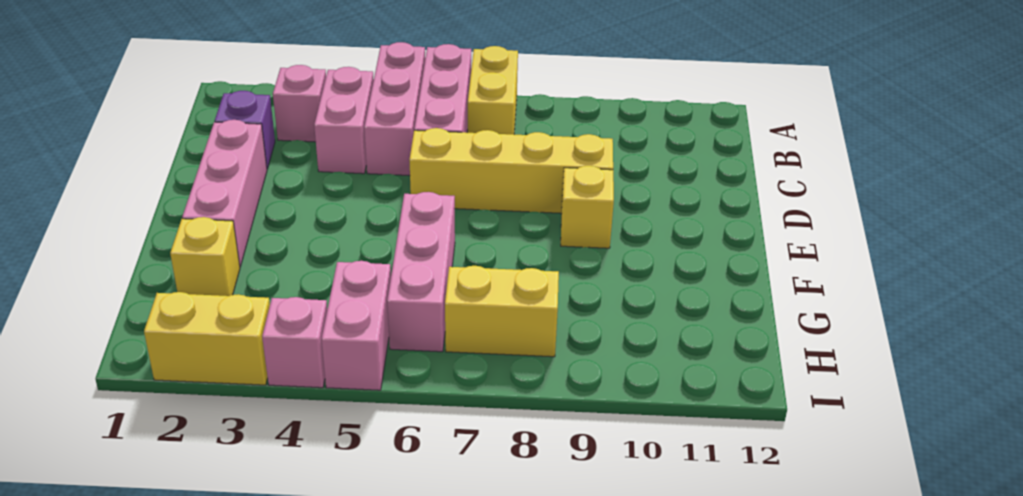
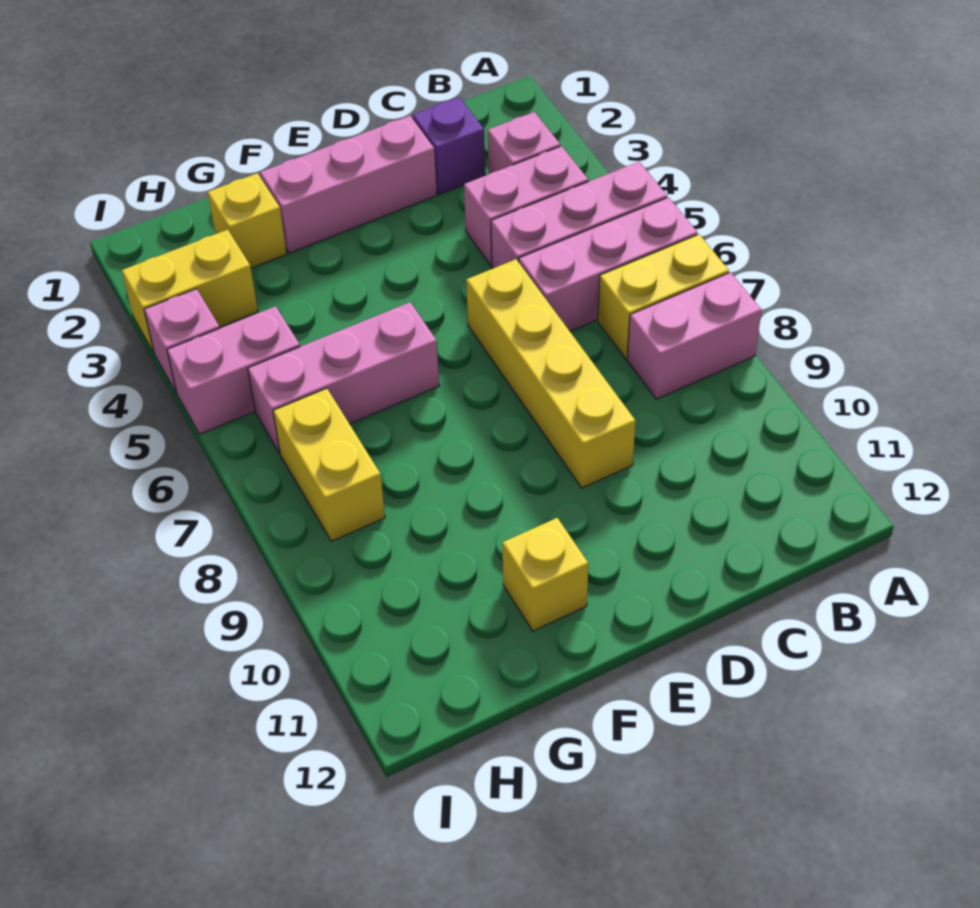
none -> pink brick A8:B8 level 1
yellow brick E9 level 1 -> yellow brick F11 level 1
yellow brick I2:I3 level 1 -> yellow brick H3:I3 level 1

